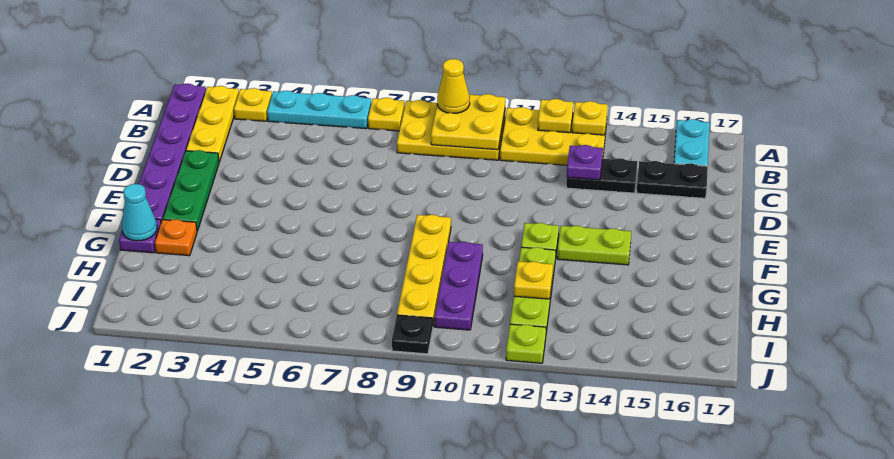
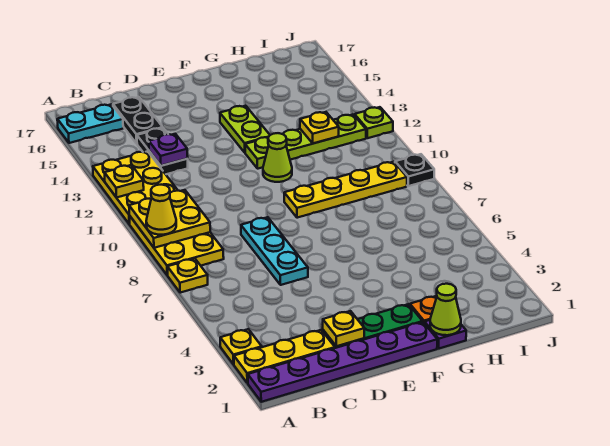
cyan plate A4:A6 level 1 -> cyan plate D6:D8 level 1
yellow plate A13 level 2 -> yellow plate D2 level 2
none -> lime cone F11 level 1
cyan cone G1 level 2 -> lime cone G1 level 2
purple plate G10:I10 level 1 -> none

